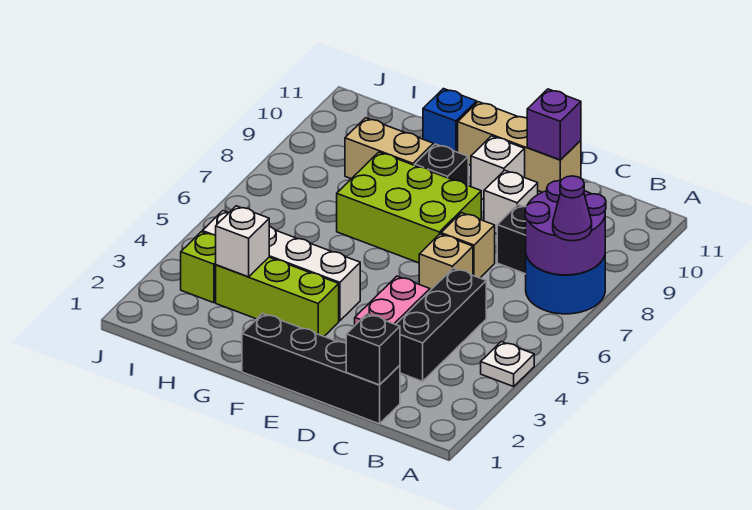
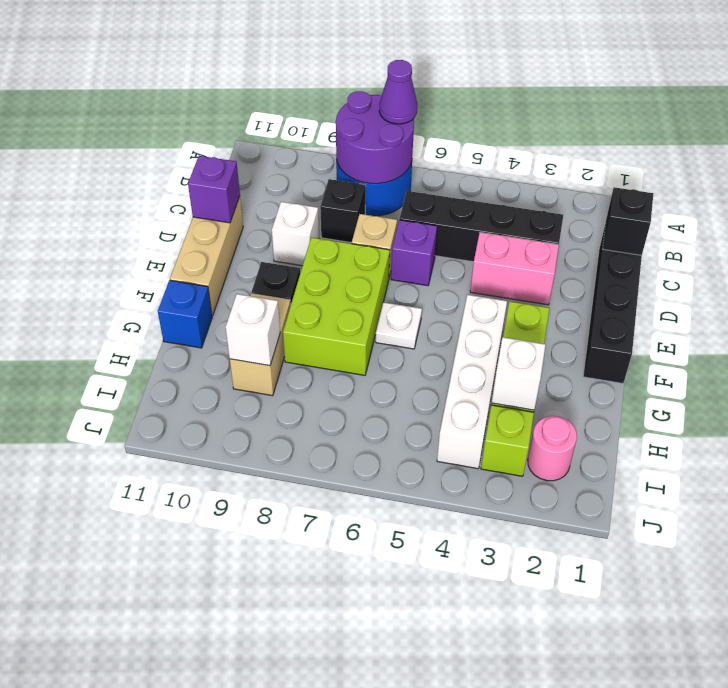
white plate A4 level 1 -> white plate F6 level 1
black brick C3:C5 level 1 -> black brick C3:C6 level 1
tan brick D6 level 1 -> purple brick D6 level 1
white brick E10 level 1 -> white brick H9 level 2
none -> pink round brick I2 level 1

